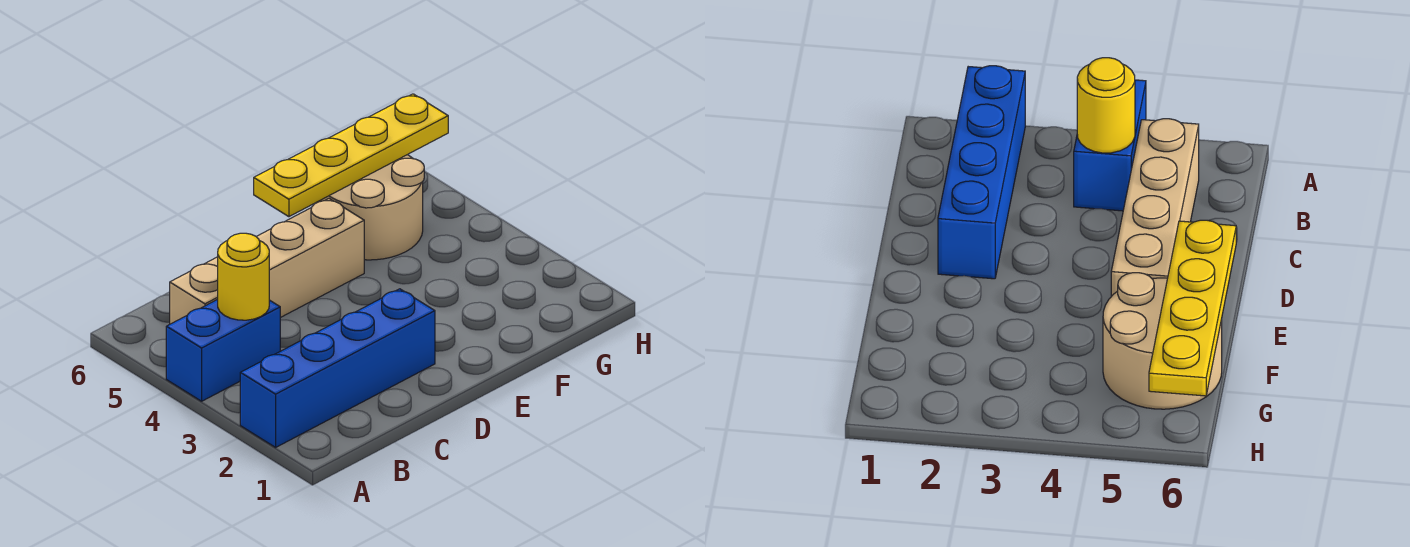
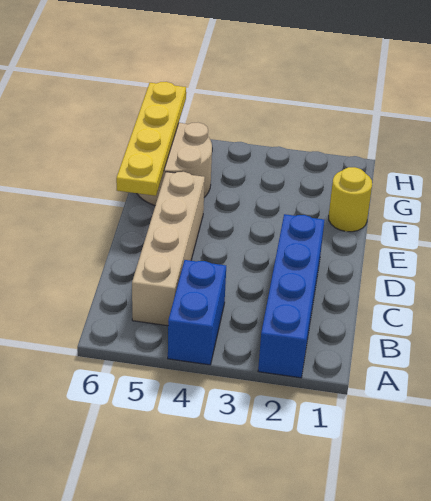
yellow round brick B4 level 2 -> yellow round brick F1 level 1

